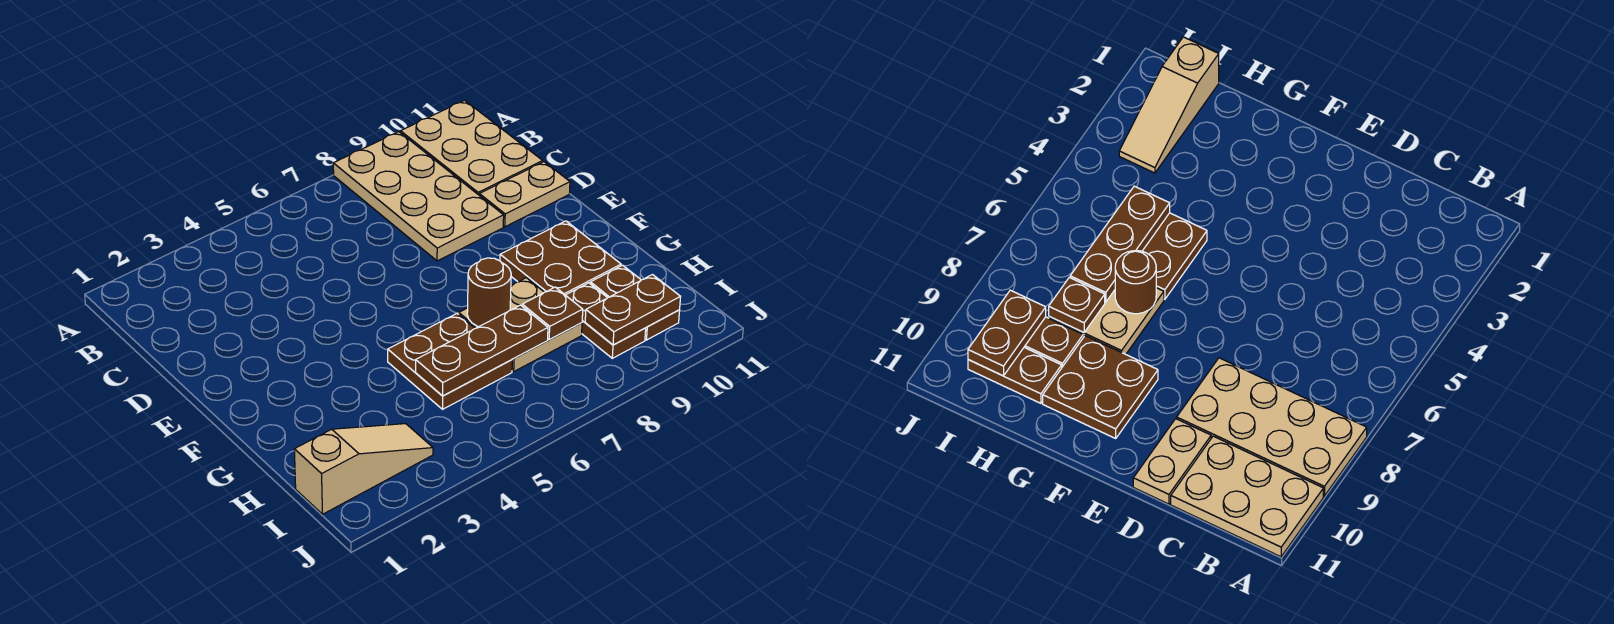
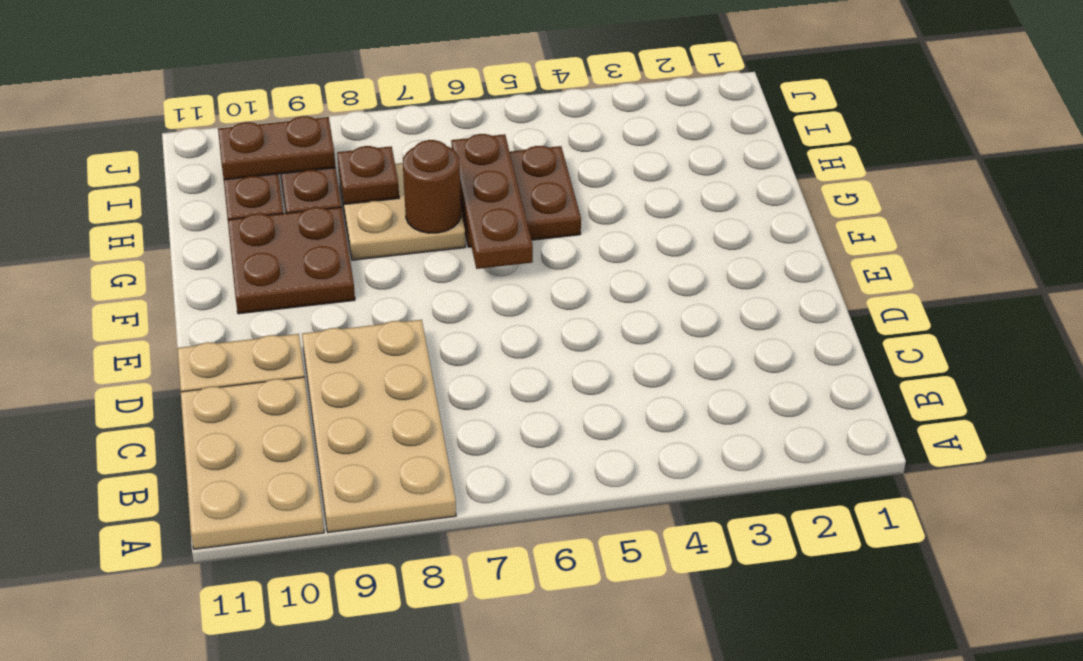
brown plate H5:H7 level 2 -> brown plate F6:H6 level 2
tan slope I1:I3 level 1 top 1 -> none

